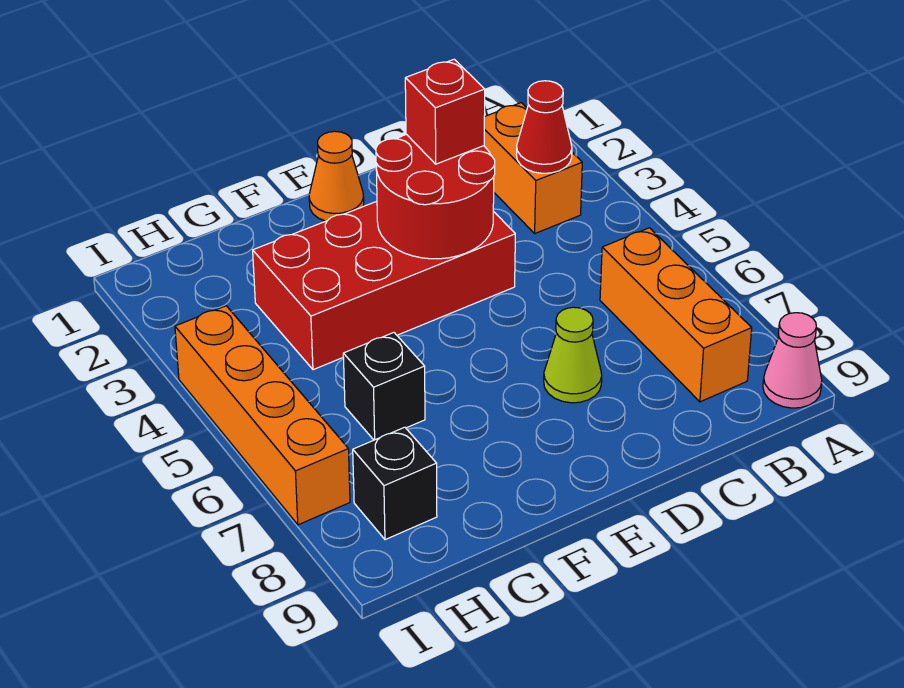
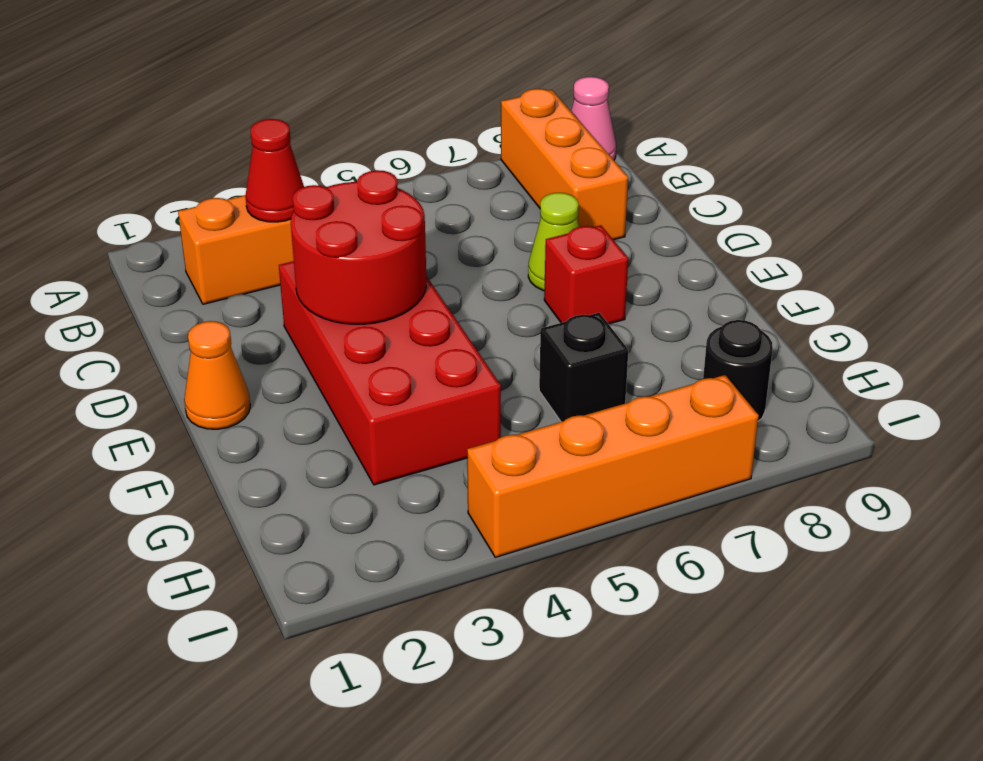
orange brick B6:B8 level 1 -> orange brick A8:C8 level 1
red brick D3 level 3 -> red brick E7 level 1
black brick H8 level 1 -> black round brick H8 level 1

